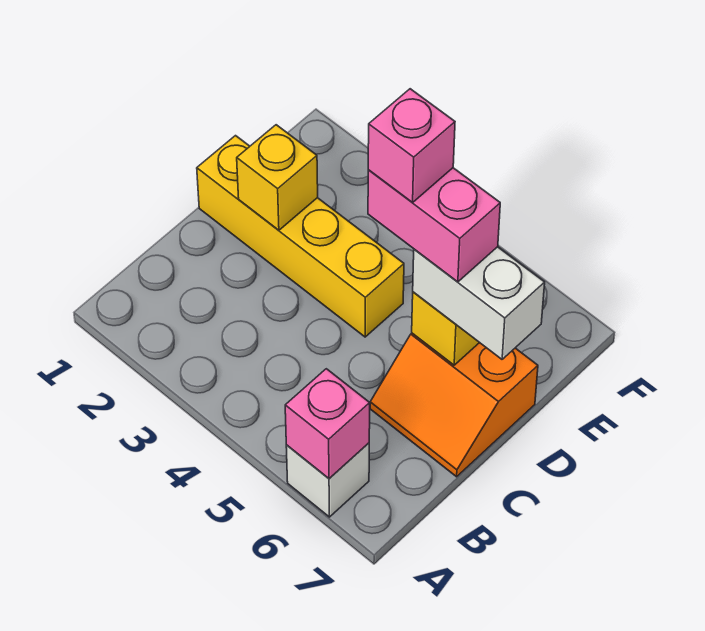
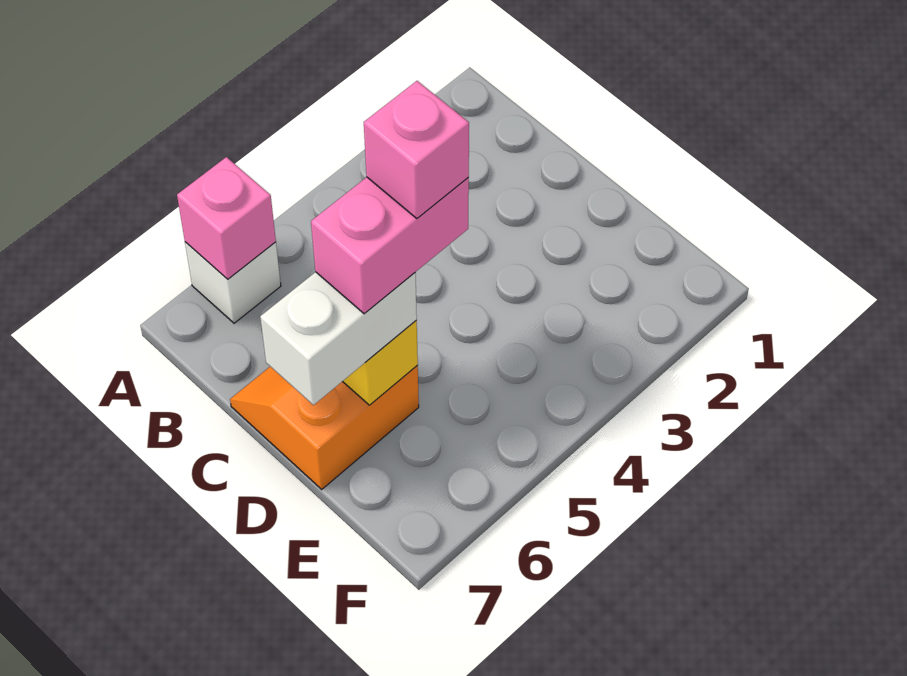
yellow brick D1:D4 level 1 -> none
yellow brick D2 level 2 -> none

